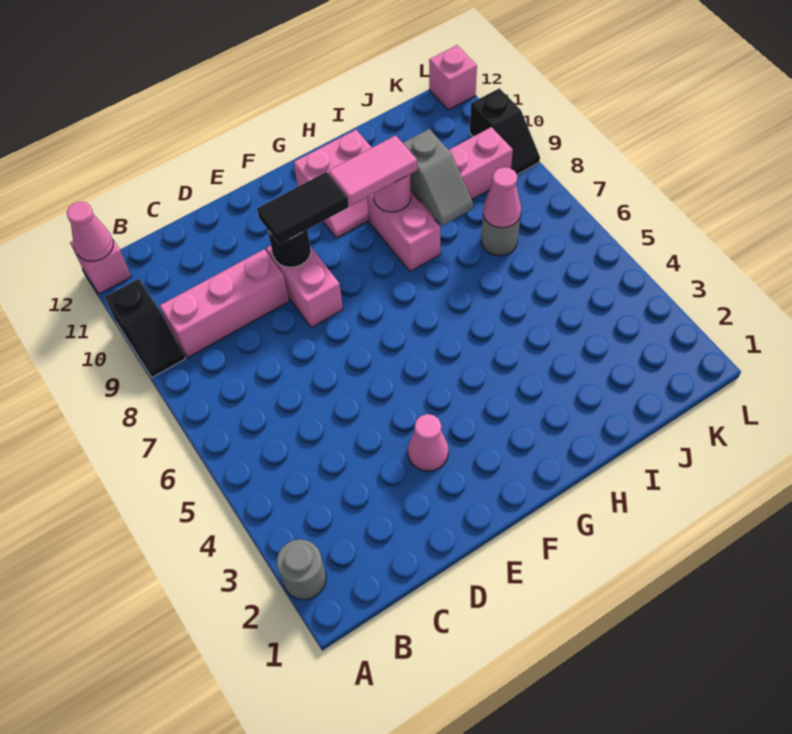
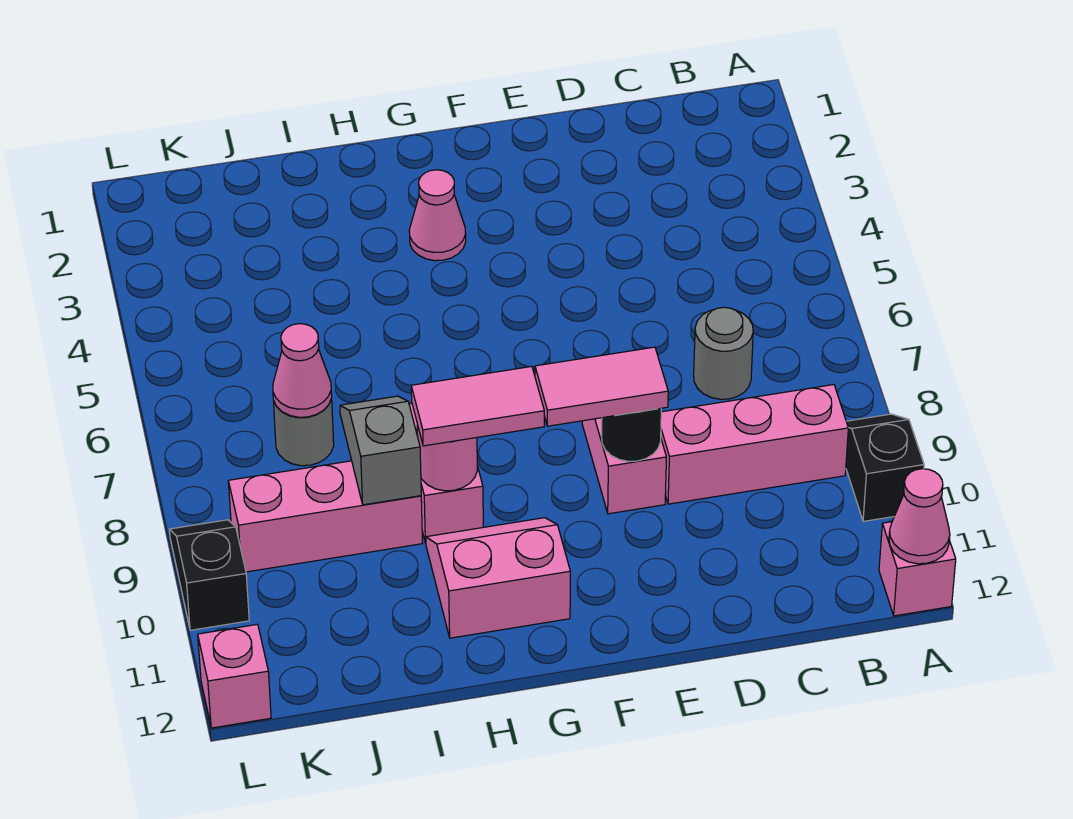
grey round brick A2 level 1 -> grey round brick C7 level 1
pink cone E3 level 1 -> pink cone G3 level 1
black tile E9:F9 level 3 -> pink tile E9:F9 level 3

